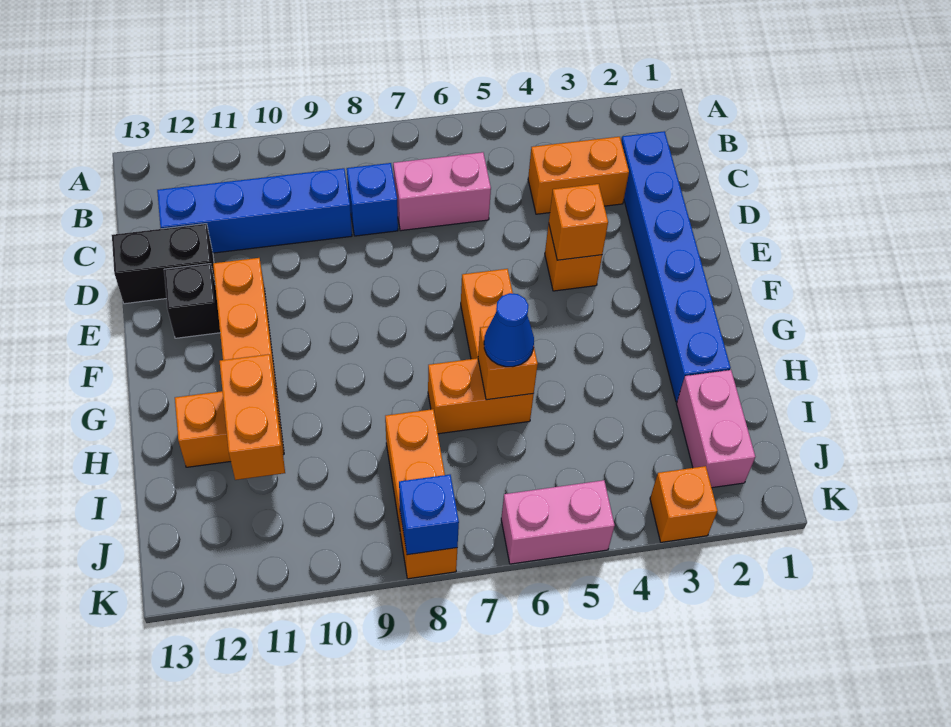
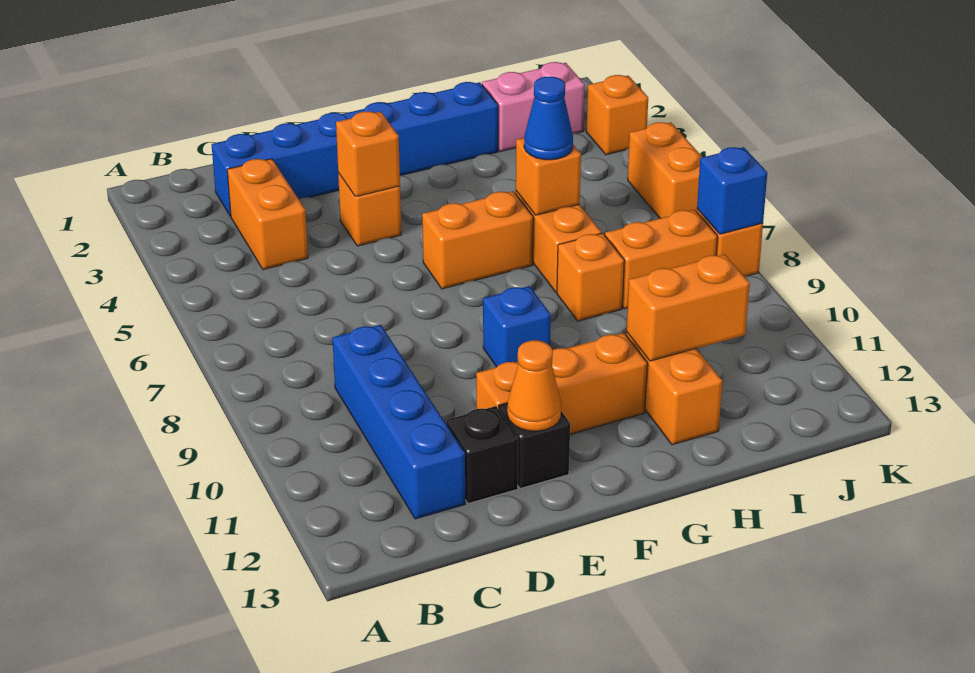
pink brick C6:C7 level 1 -> none
blue brick C8 level 1 -> blue brick F9 level 1
black brick D12:D13 level 1 -> black brick D12 level 1
none -> orange cone E12 level 2
none -> orange brick H8 level 1
pink brick K5:K6 level 1 -> orange brick K5:K6 level 1

